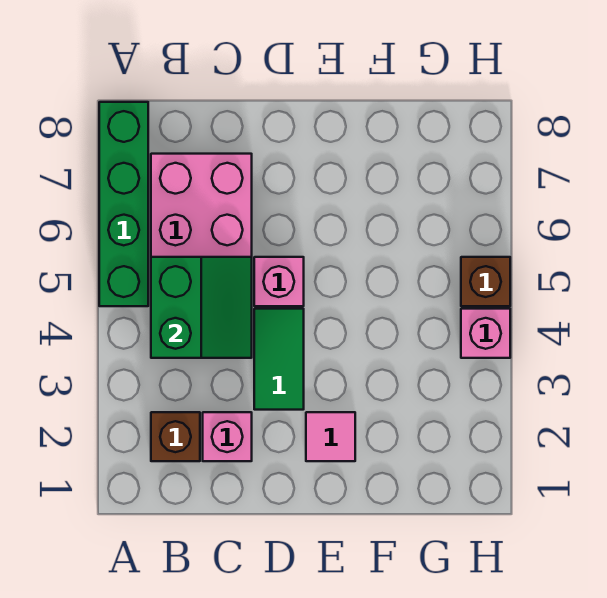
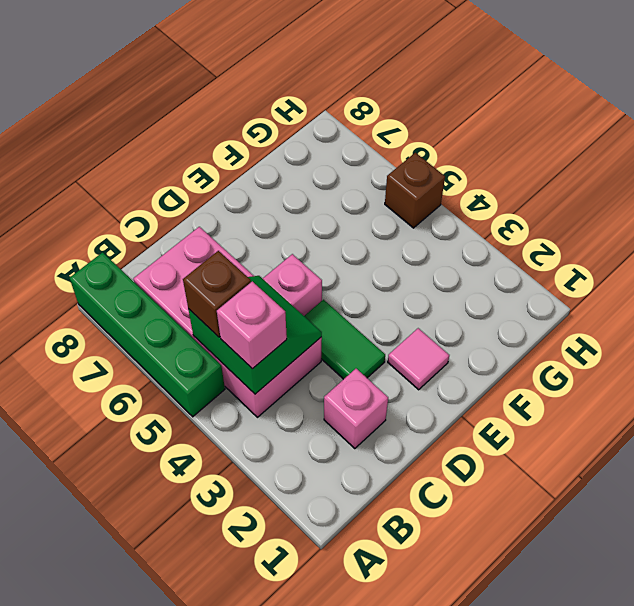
brown brick B2 level 1 -> brown brick B5 level 3
pink brick H4 level 1 -> pink brick B4 level 3

